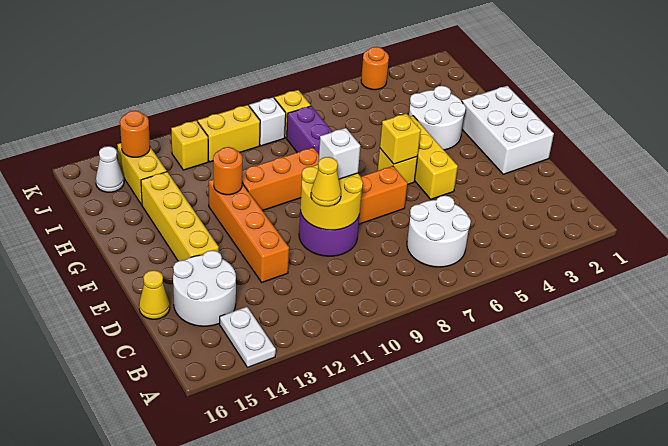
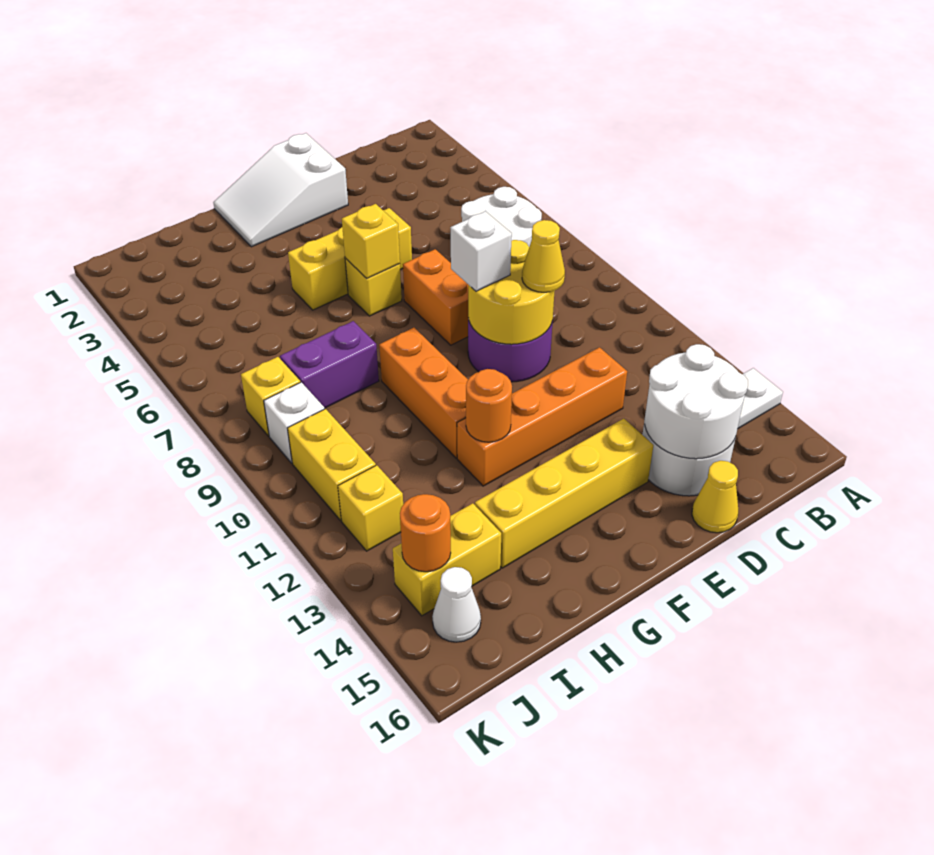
white brick E1:G2 level 1 -> white slope E1:G2 level 1 top E
white round brick G3:H4 level 1 -> white round brick C14:D15 level 2
orange round brick K4 level 1 -> none

